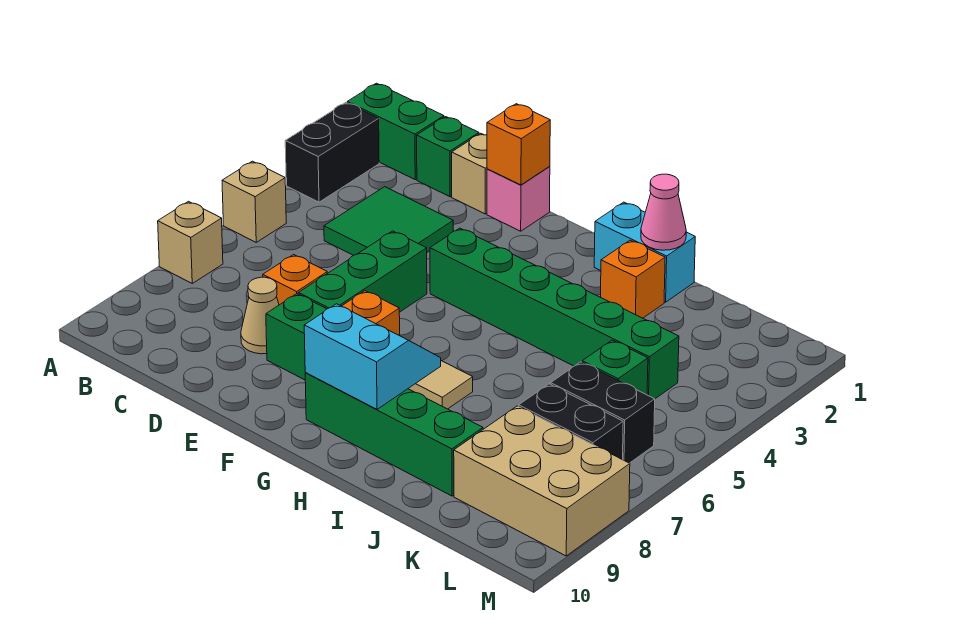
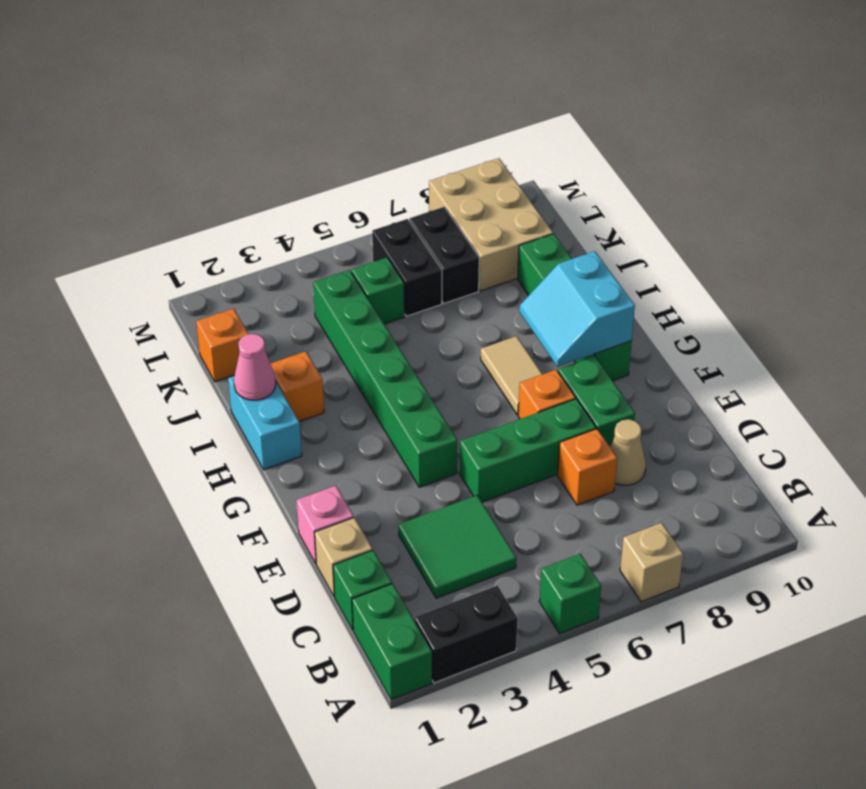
tan brick A5 level 1 -> green brick A5 level 1
orange brick E1 level 2 -> orange brick K1 level 1

